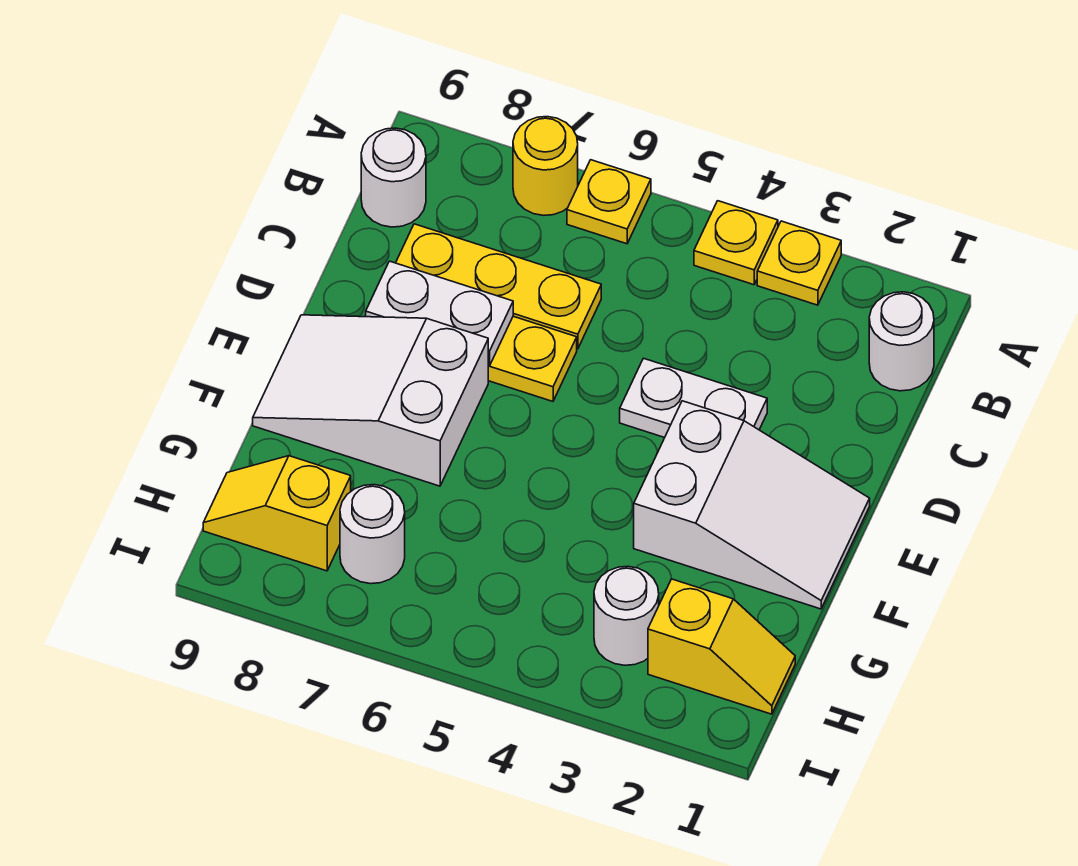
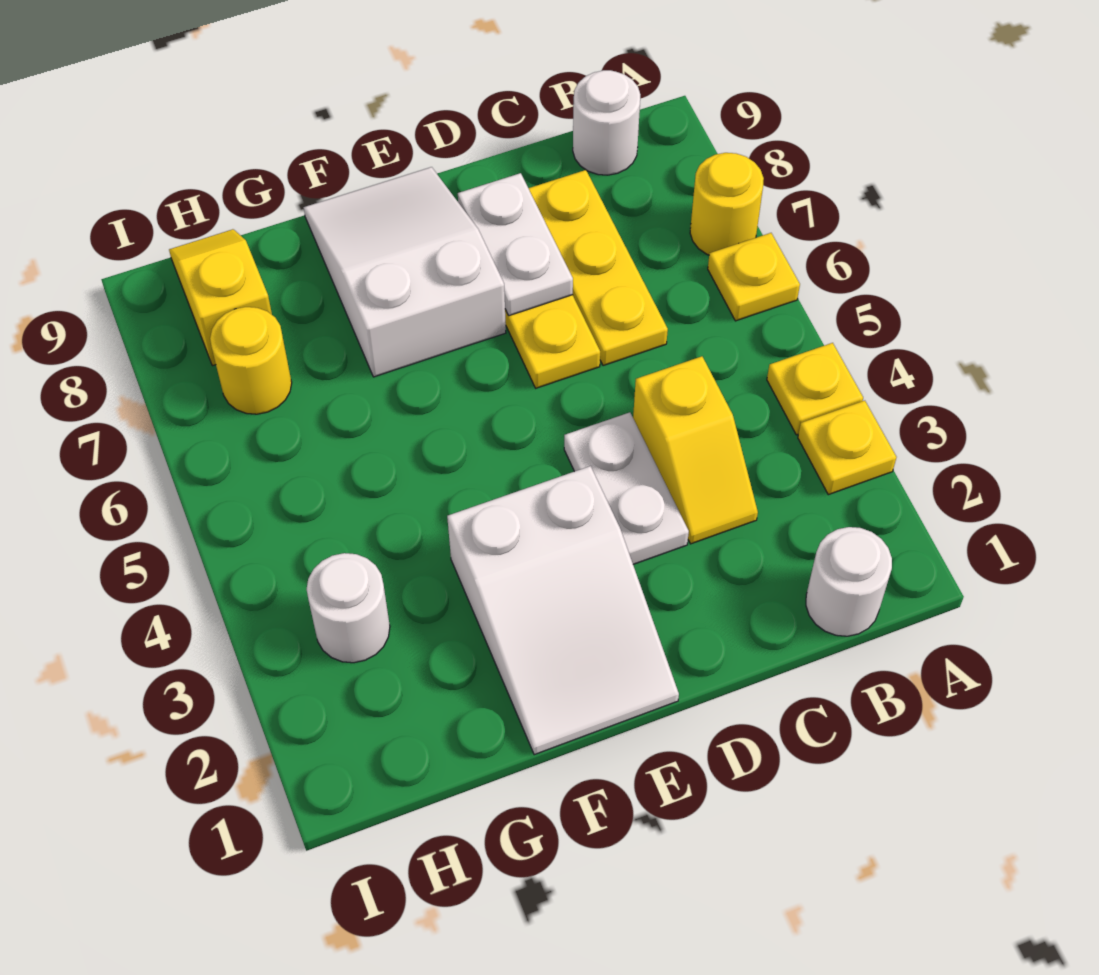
yellow slope H1:H2 level 1 top 2 -> yellow slope C3:C4 level 1 top 4
white round brick H7 level 1 -> yellow round brick H7 level 1

